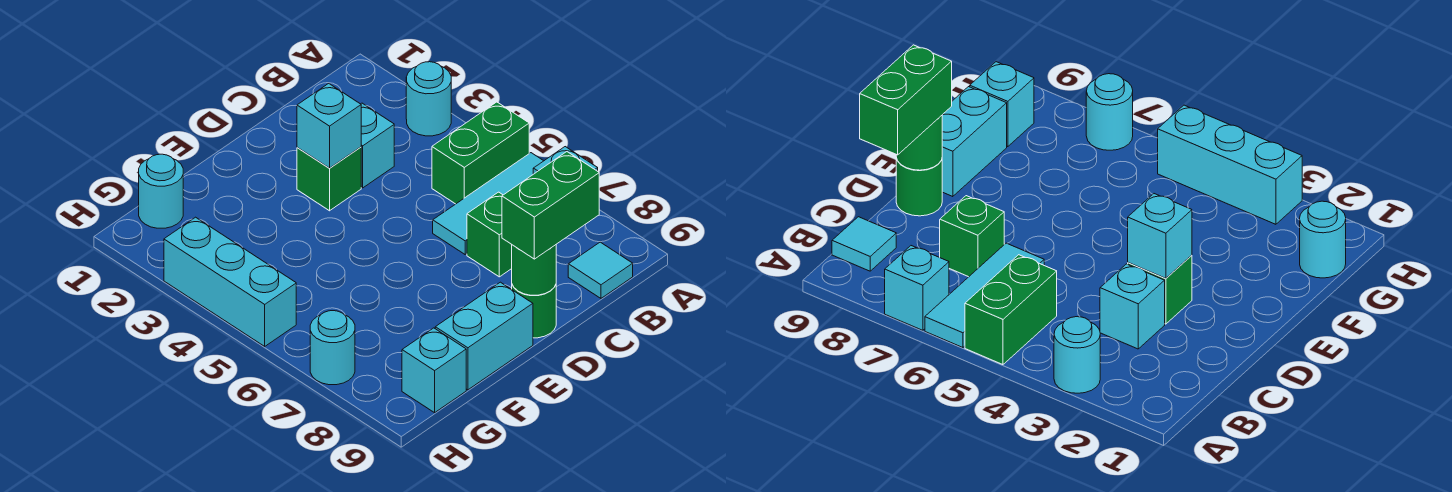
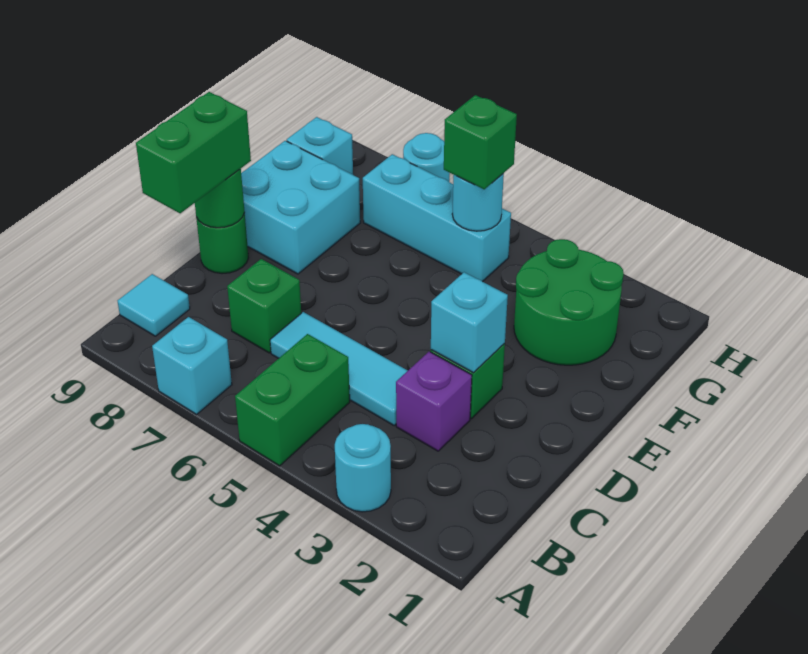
cyan tile A6:C6 level 1 -> cyan tile C4:C6 level 1
cyan brick C3 level 1 -> purple brick C3 level 1
cyan brick E9:F9 level 1 -> cyan brick E8:F9 level 1
none -> green round brick F2:G3 level 1
cyan round brick G1 level 1 -> cyan round brick G5 level 2
none -> green brick G5 level 3
cyan brick H3:H5 level 1 -> cyan brick G5:G7 level 1

